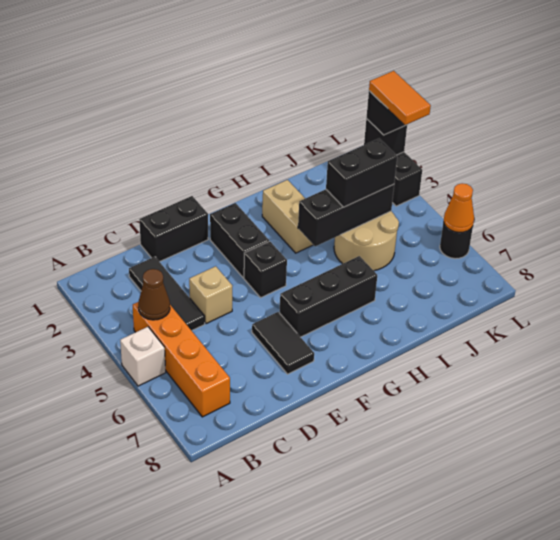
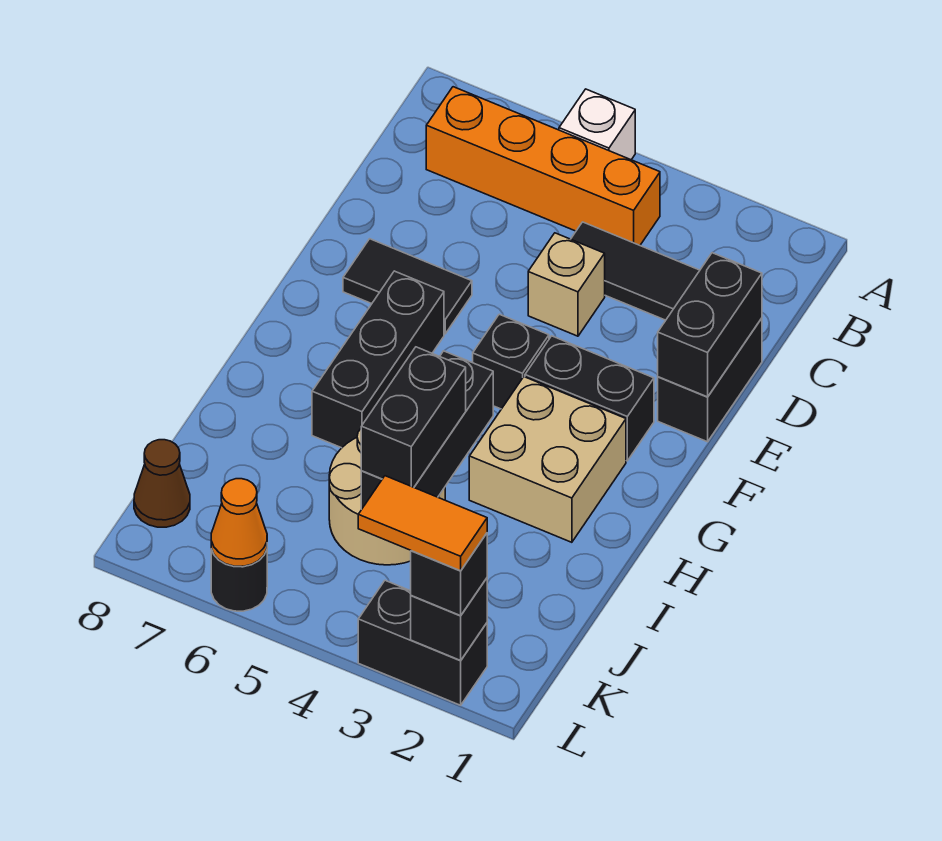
brown cone B4 level 2 -> brown cone K8 level 1
none -> black brick D1:E1 level 2
tan brick H2:H3 level 1 -> tan brick G2:H3 level 1

